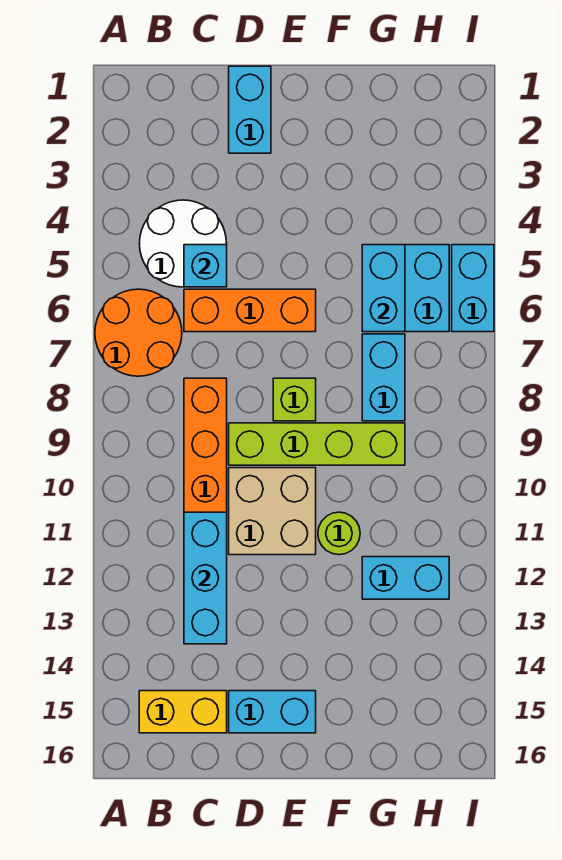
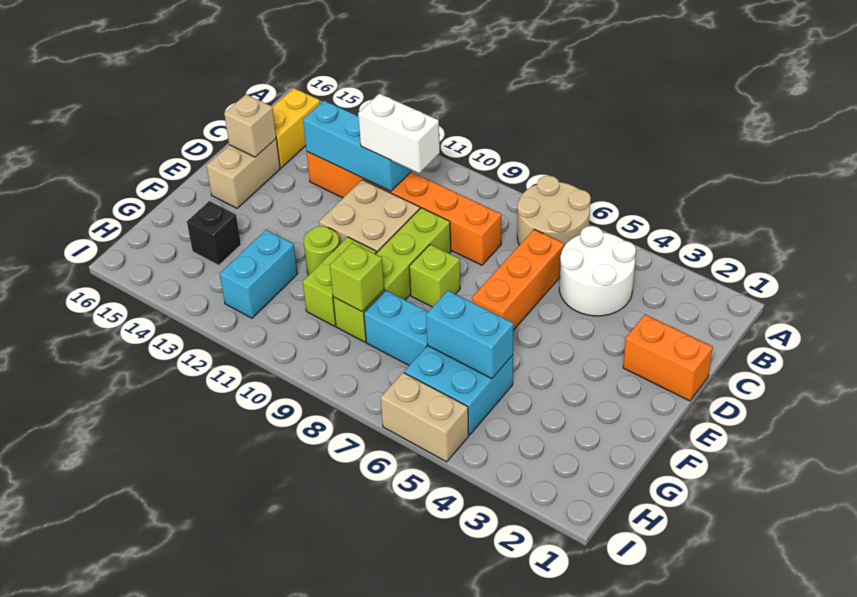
orange round brick A6:B7 level 1 -> tan round brick A6:B7 level 1
cyan brick C5 level 2 -> none
none -> white brick C10:C11 level 3
cyan brick D1:D2 level 1 -> orange brick D1:D2 level 1
cyan brick D15:E15 level 1 -> tan brick D15:E15 level 1
none -> tan brick D15 level 2
none -> lime brick F10:G10 level 1
none -> lime brick G9 level 2
none -> black brick G14 level 1
cyan brick I5:I6 level 1 -> tan brick I5:I6 level 1

